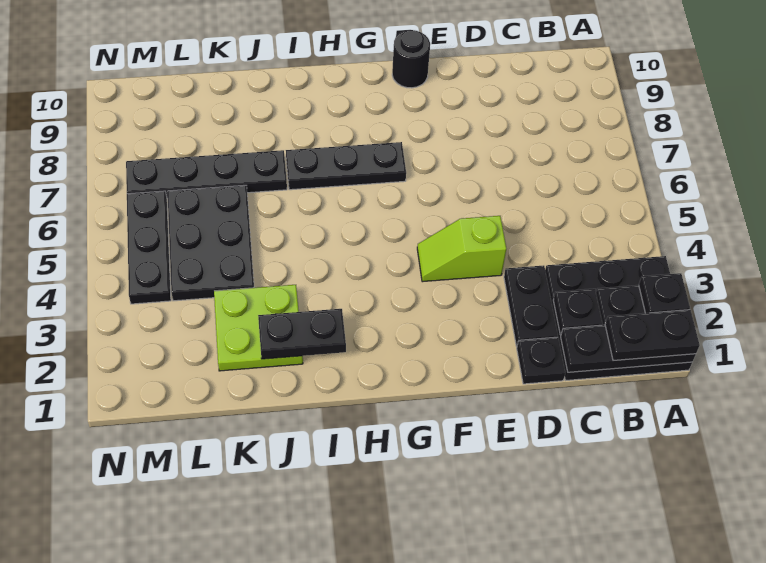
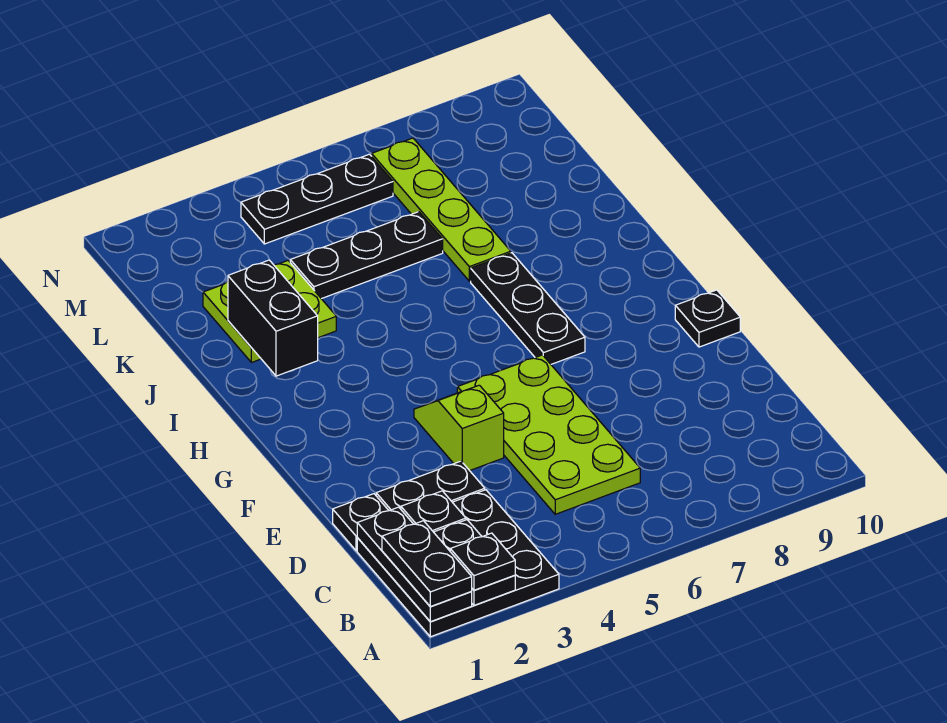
none -> lime plate C5:F6 level 1
black round brick F10 level 1 -> black plate F10 level 1
black plate I2:J2 level 2 -> black brick I2:J2 level 2
black plate J7:M7 level 1 -> lime plate J7:M7 level 1
black plate K4:L6 level 1 -> black plate K4:K6 level 1

